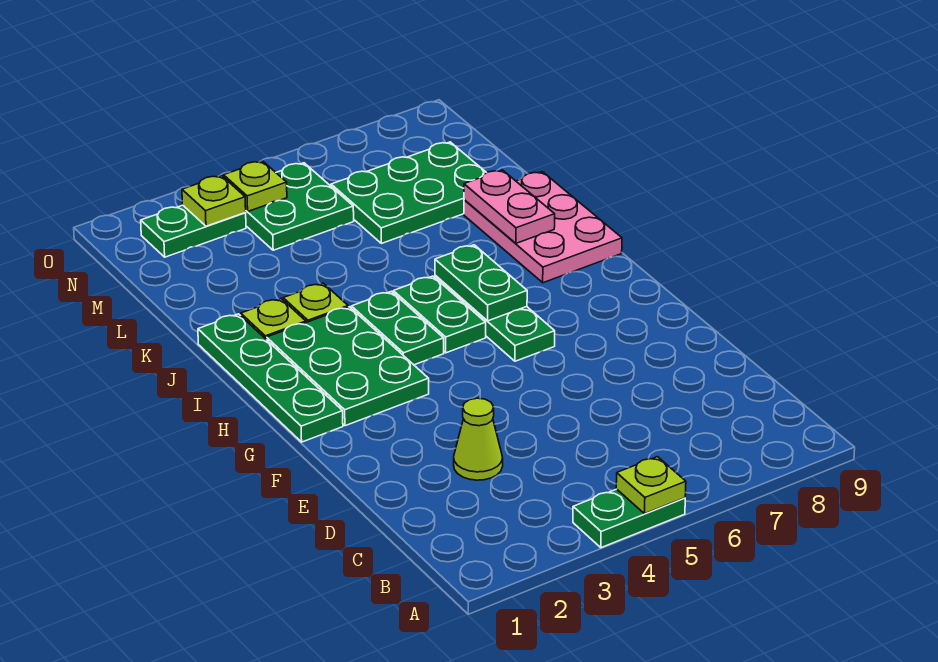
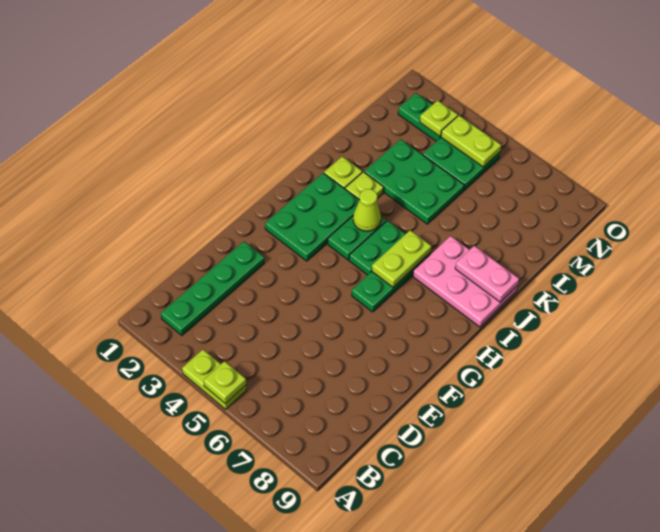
green plate A4:A5 level 1 -> lime plate A4:A5 level 1
lime cone D3 level 1 -> lime cone I4 level 2
green plate G1:J1 level 1 -> green plate B2:E2 level 1
green plate H6:I6 level 2 -> lime plate H6:I6 level 2
pink plate I8:K9 level 1 -> pink plate I7:J9 level 1
pink plate J8:K8 level 2 -> pink plate J8:J9 level 2
green plate L6:M8 level 1 -> green plate K3:L5 level 1
lime plate N4 level 2 -> lime plate N4:N5 level 2

